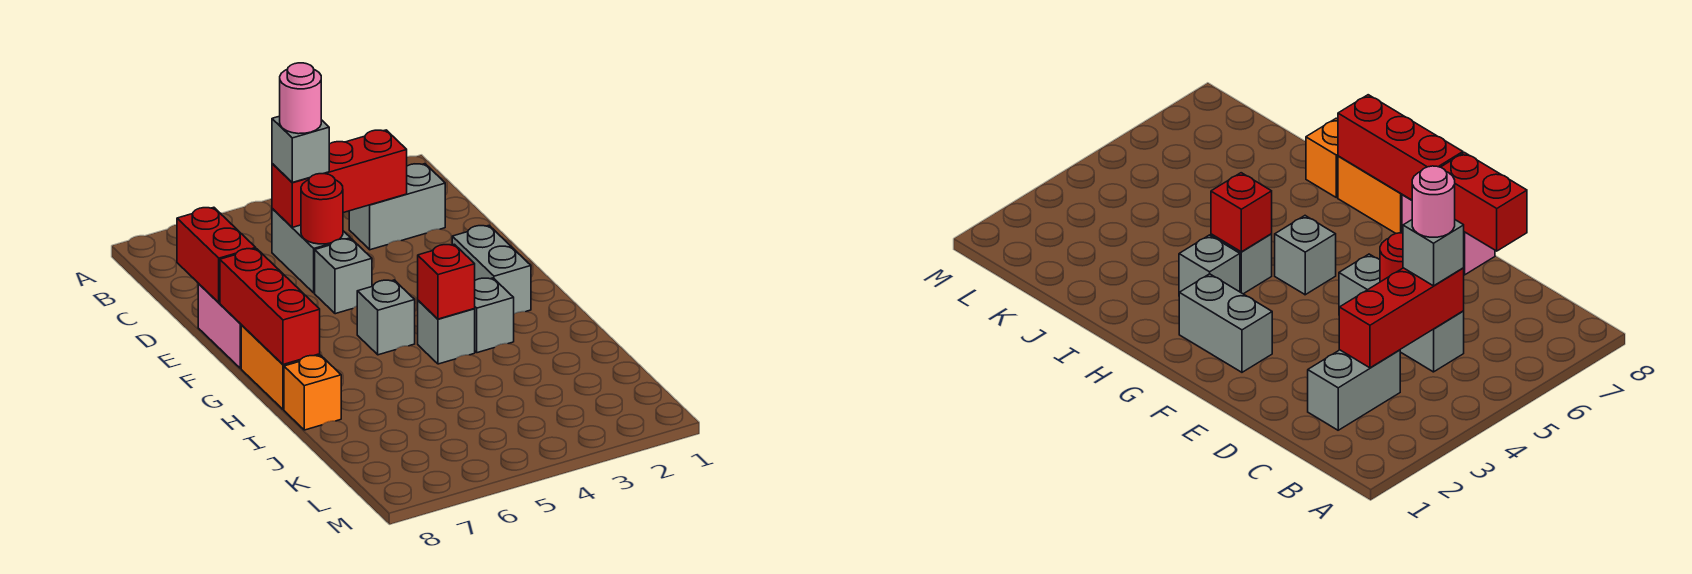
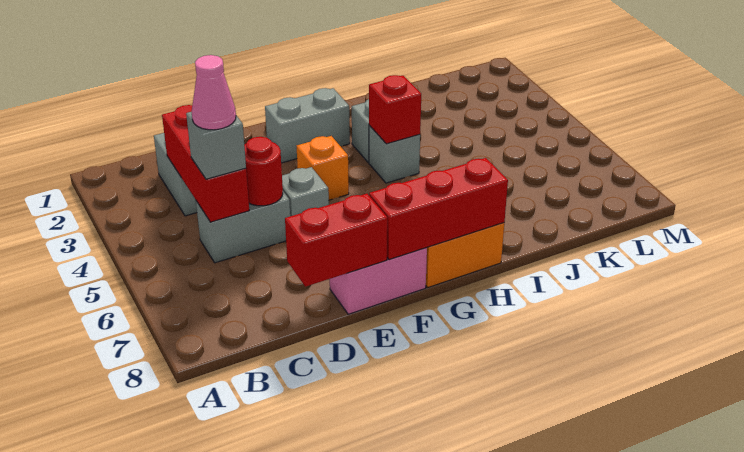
pink round brick C5 level 4 -> pink cone C5 level 4
grey brick G5 level 1 -> none
orange brick I8 level 1 -> orange brick F4 level 1

